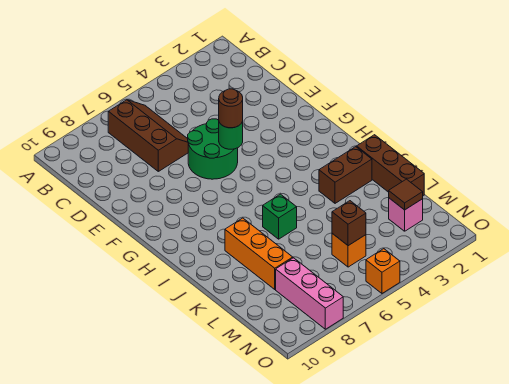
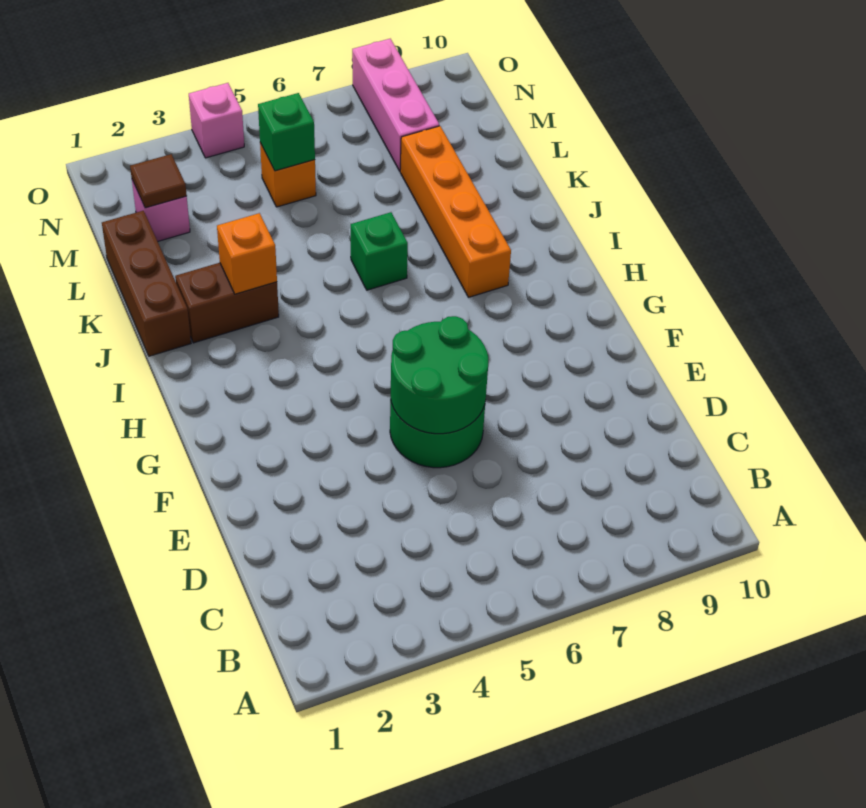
brown slope B6:D7 level 1 top 7 -> none
green round brick F5 level 2 -> green round brick E5:F6 level 2
brown round brick F5 level 3 -> none
orange brick J8:L8 level 1 -> orange brick I8:L8 level 1
brown brick M5 level 2 -> green brick M5 level 2
none -> pink brick O4 level 1
orange brick O5 level 1 -> orange brick J3 level 2

